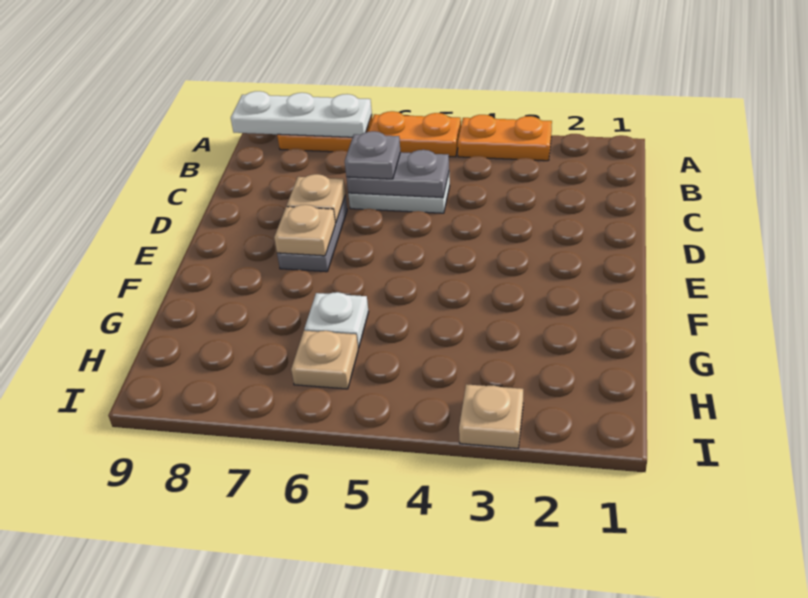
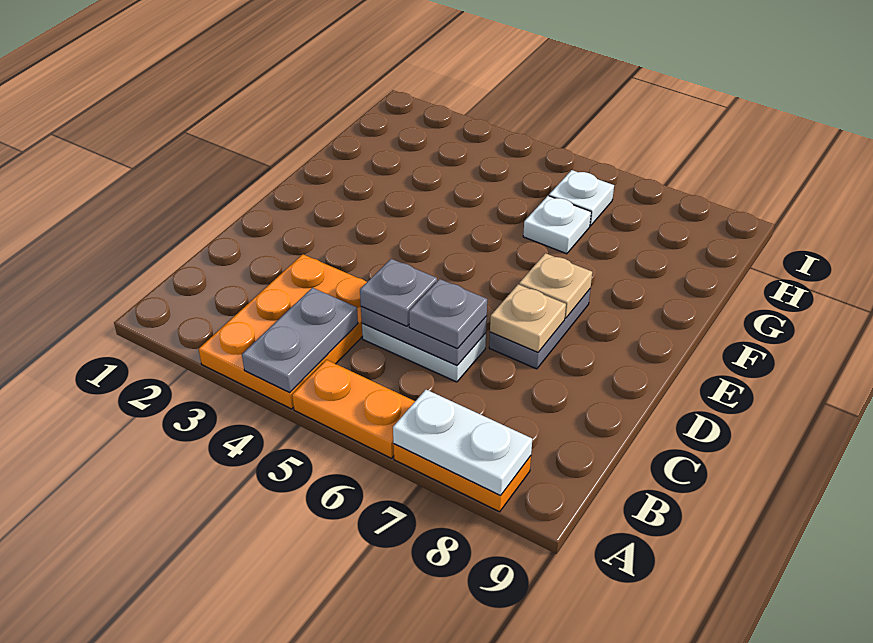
orange plate A3:A4 level 1 -> orange plate A3:C4 level 1
none -> grey plate A4:B4 level 2
white plate A7:A9 level 2 -> white plate A7:A8 level 2
none -> grey plate C5 level 3
tan plate H6 level 1 -> white plate H6 level 1
tan plate I3 level 1 -> none

